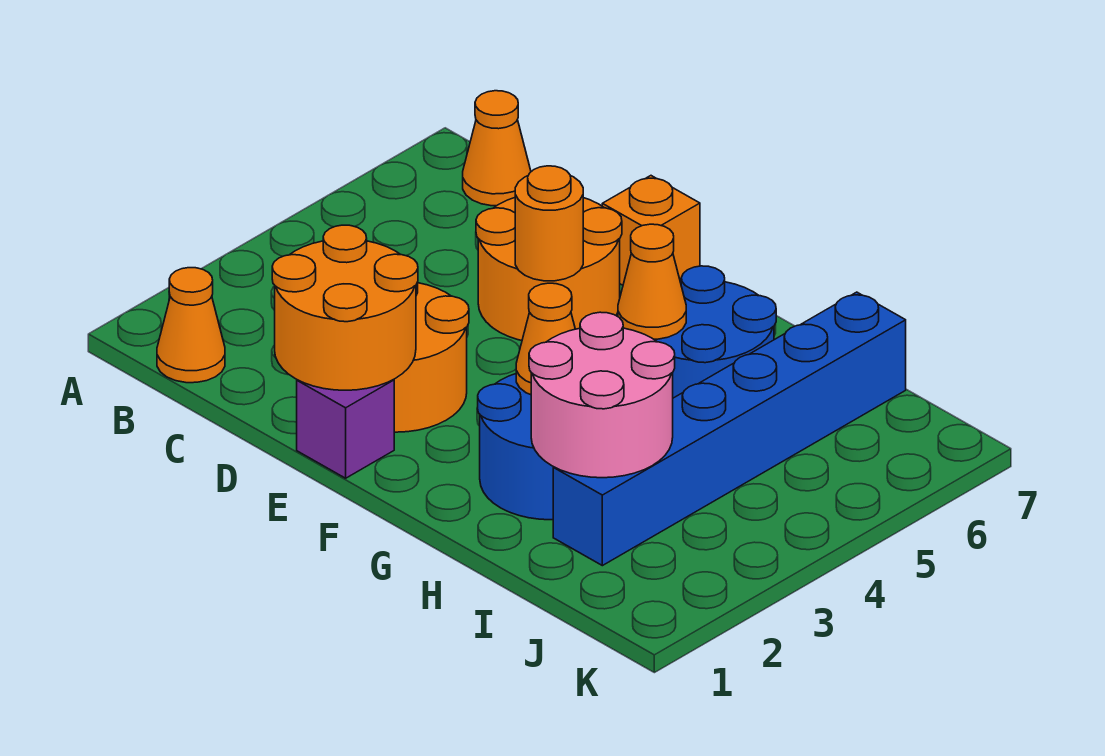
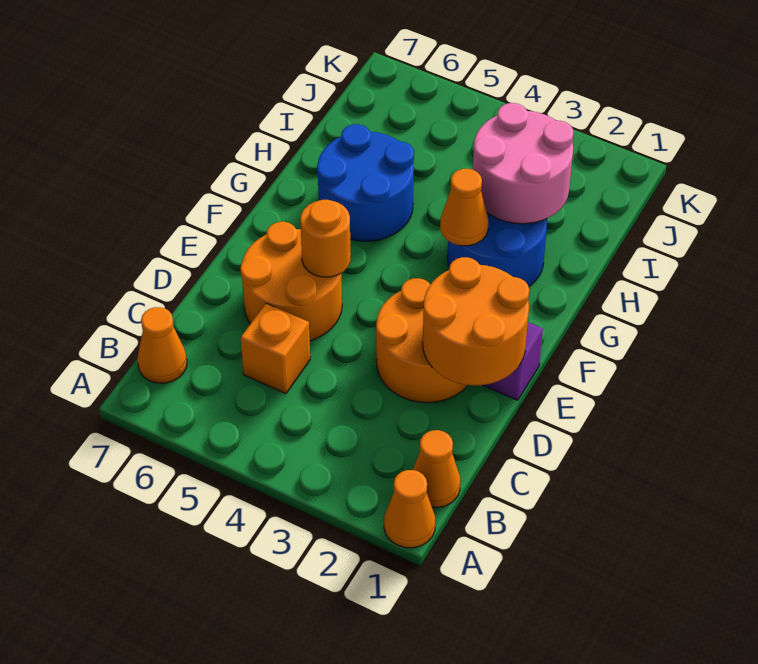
orange brick E7 level 1 -> orange brick C5 level 1
orange cone G5 level 2 -> orange cone A1 level 1
blue brick I2:I7 level 1 -> none

